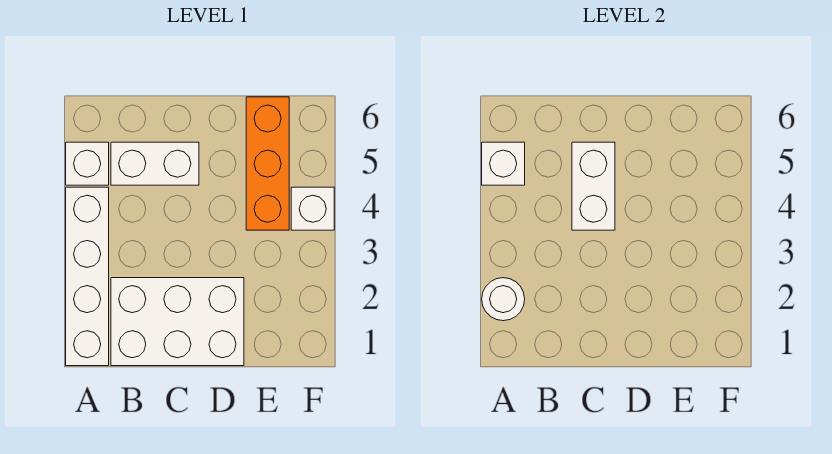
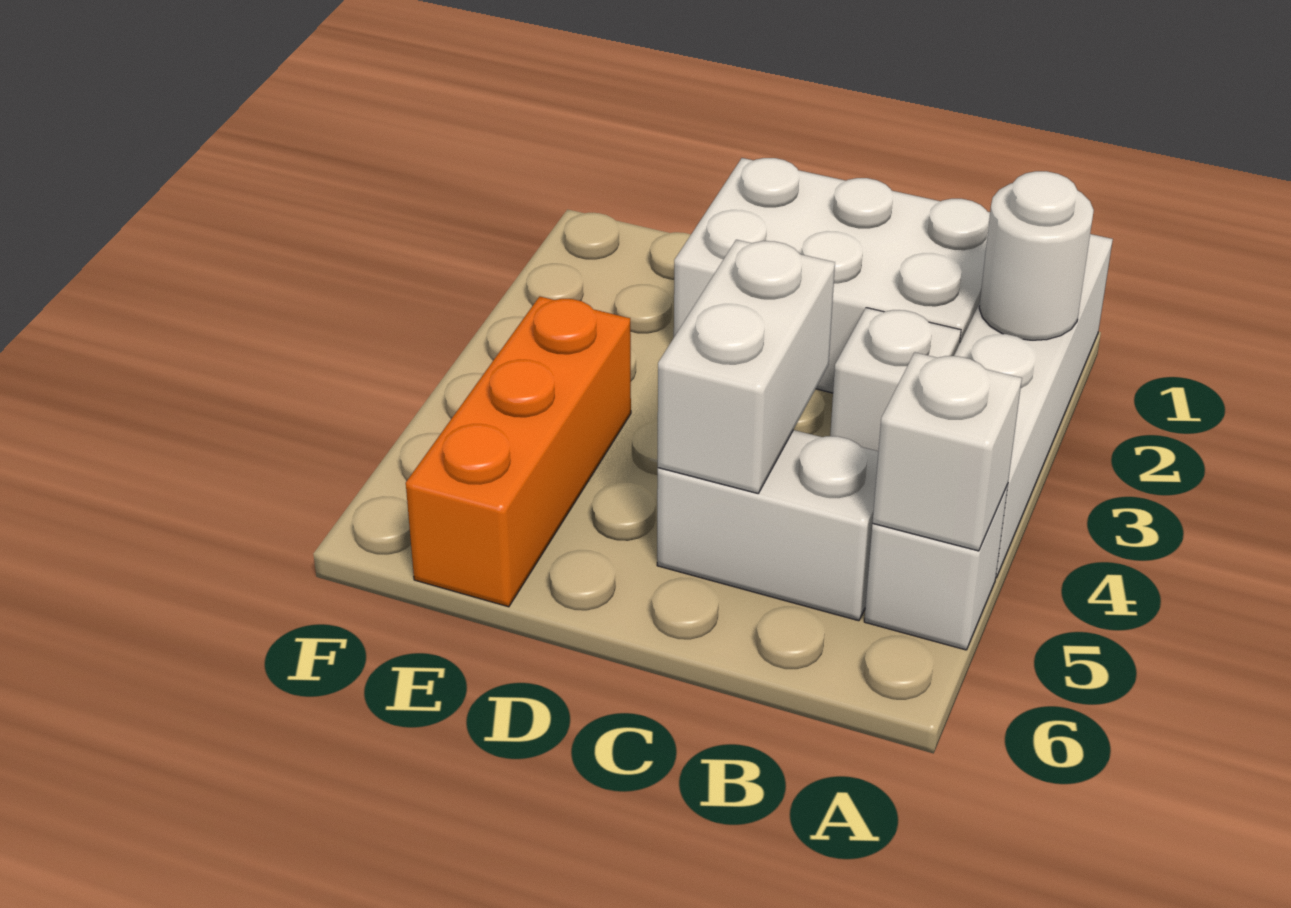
white brick F4 level 1 -> white brick B3 level 1

